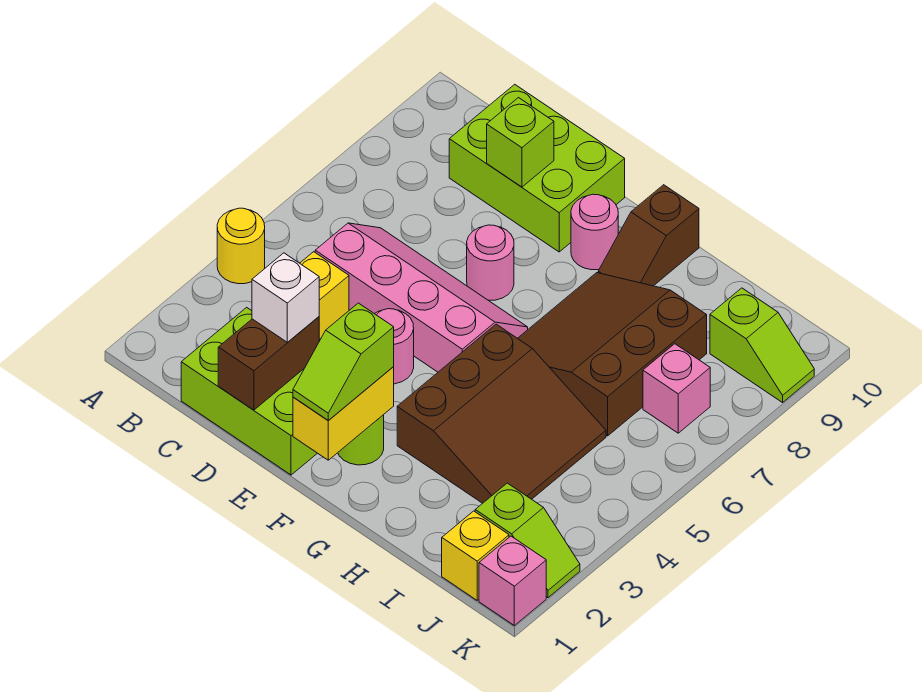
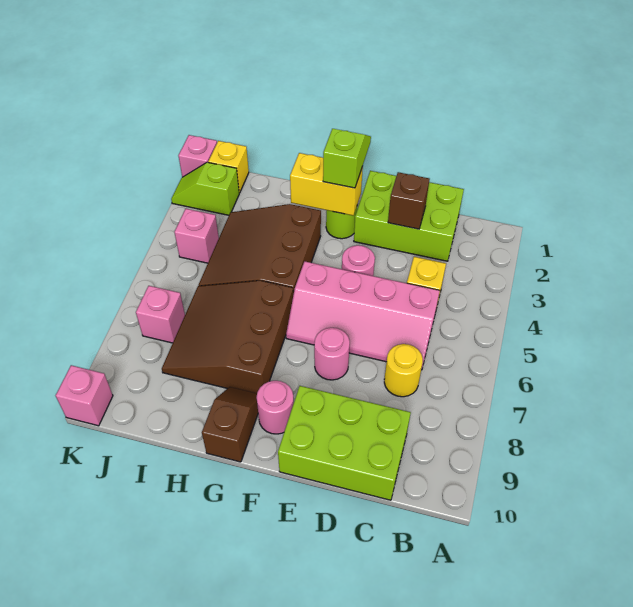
yellow round brick A4 level 1 -> yellow round brick C7 level 1
brown brick D1:D2 level 2 -> brown brick D2 level 2
white brick D2 level 3 -> none
lime brick D9 level 2 -> none
yellow brick F1:F2 level 2 -> yellow brick F2:G2 level 2
brown slope G6:I8 level 1 top I -> brown slope G6:I8 level 1 top G
none -> pink brick J4 level 1
lime slope J9:K9 level 1 top J -> none
none -> pink brick K10 level 1

